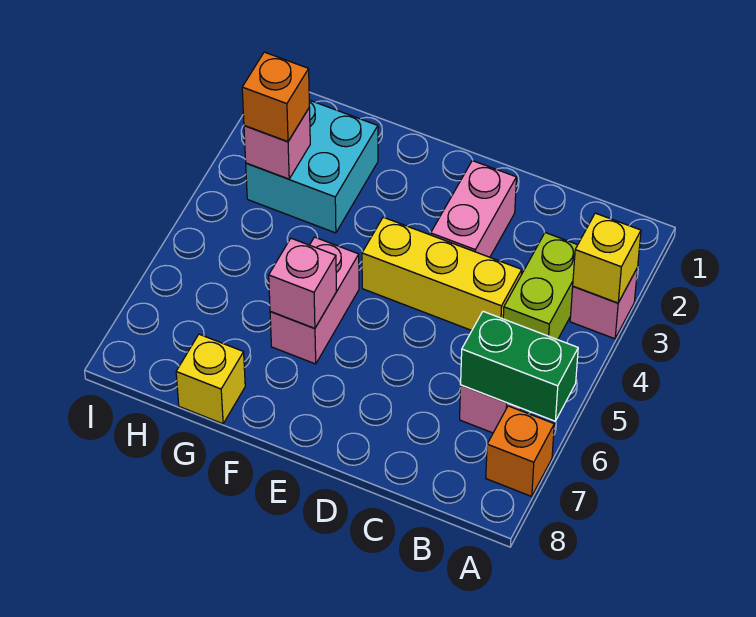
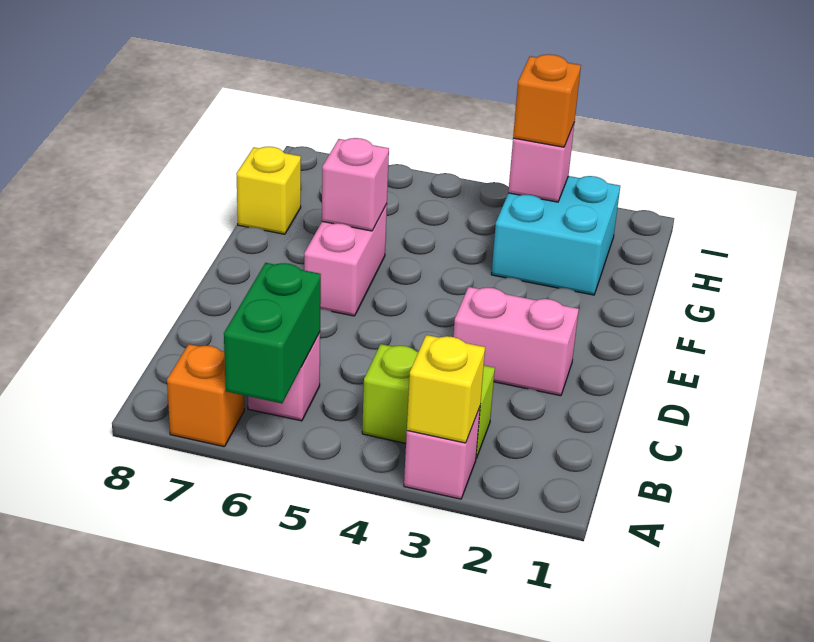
yellow brick C4:E4 level 1 -> none
pink brick F5:F6 level 1 -> pink brick E6:F6 level 1

